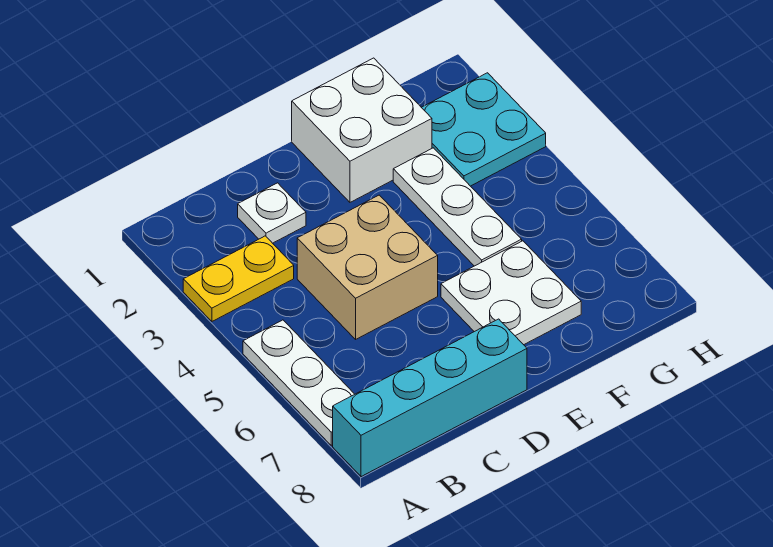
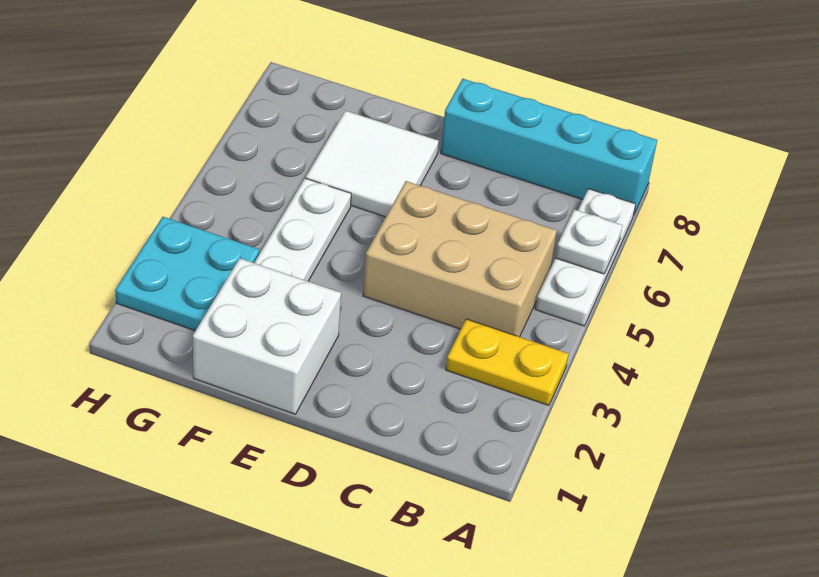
white plate C2 level 1 -> white plate A6 level 2
tan brick C4:D5 level 1 -> tan brick B4:D5 level 1
white plate E6:F7 level 1 -> white tile E6:F7 level 1

